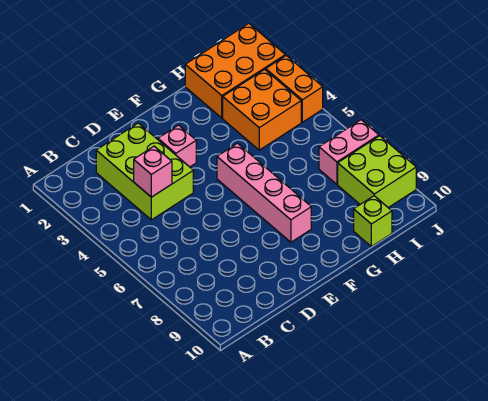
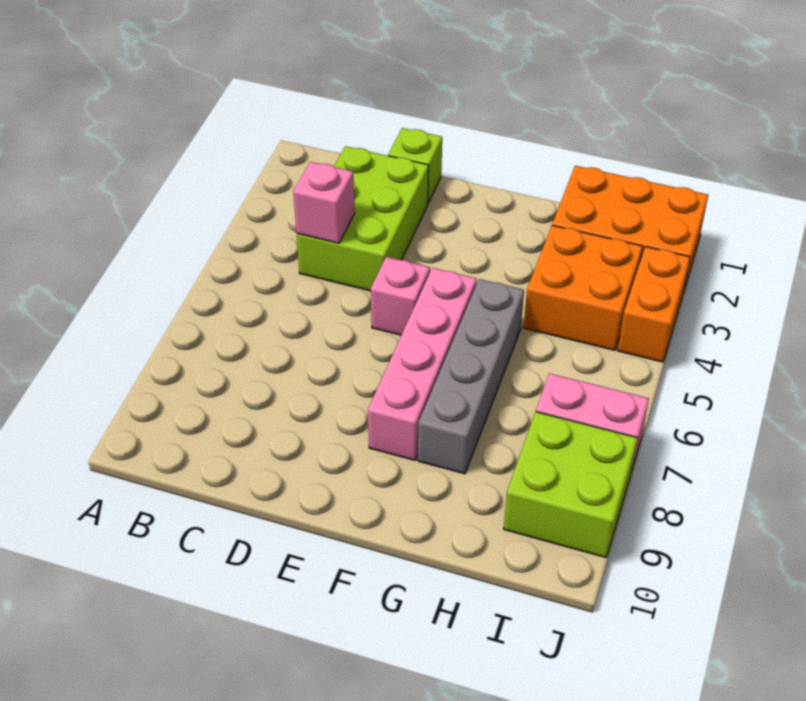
pink brick E3 level 1 -> pink brick E5 level 1
none -> grey brick G5:G8 level 1
lime brick H10 level 1 -> lime brick D1 level 1

